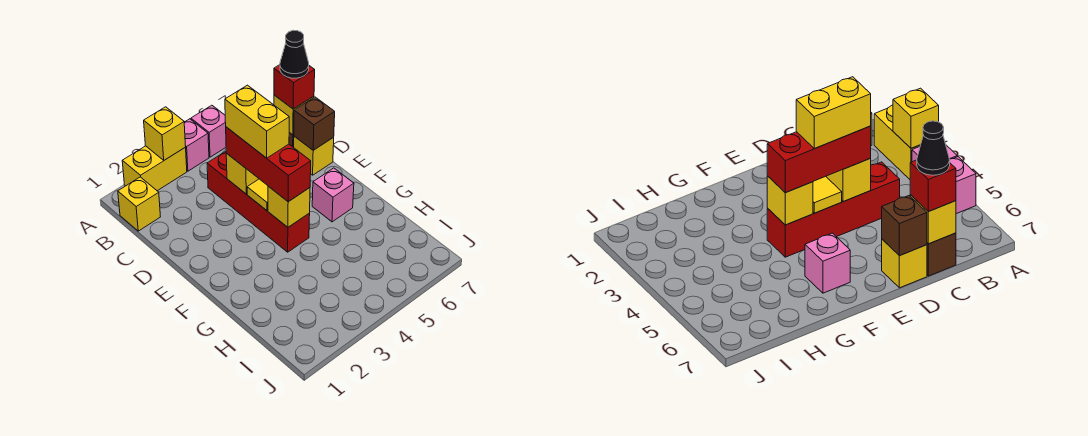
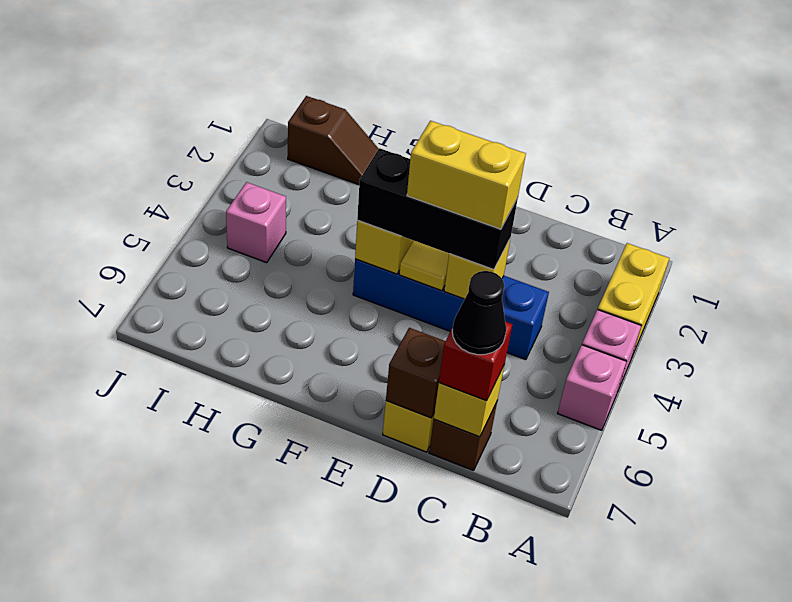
yellow brick A3 level 2 -> none
yellow brick B1 level 1 -> none
red brick C4:F4 level 1 -> blue brick C4:F4 level 1
red brick D4:F4 level 3 -> black brick D4:F4 level 3
pink brick F6 level 1 -> pink brick I4 level 1
none -> brown slope H1:I1 level 1 top I

